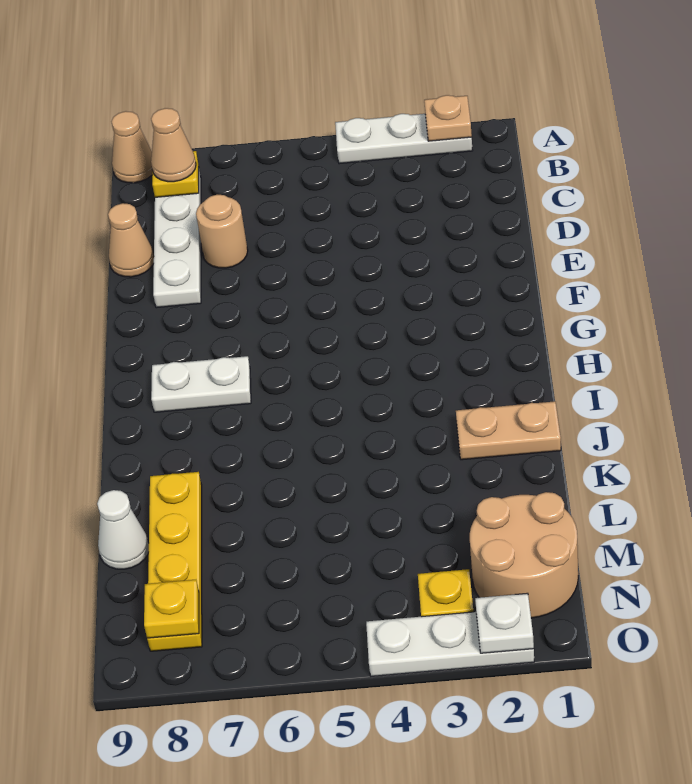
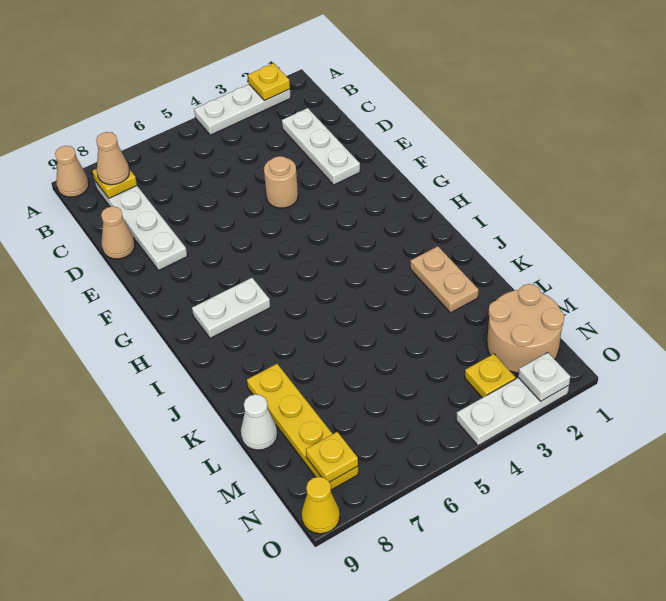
tan plate A2 level 2 -> yellow plate A2 level 2
none -> white plate C2:E2 level 1
tan round brick D7 level 1 -> tan round brick E4 level 1
tan plate J1:J2 level 1 -> tan plate J2:K2 level 1
none -> yellow cone O9 level 1

